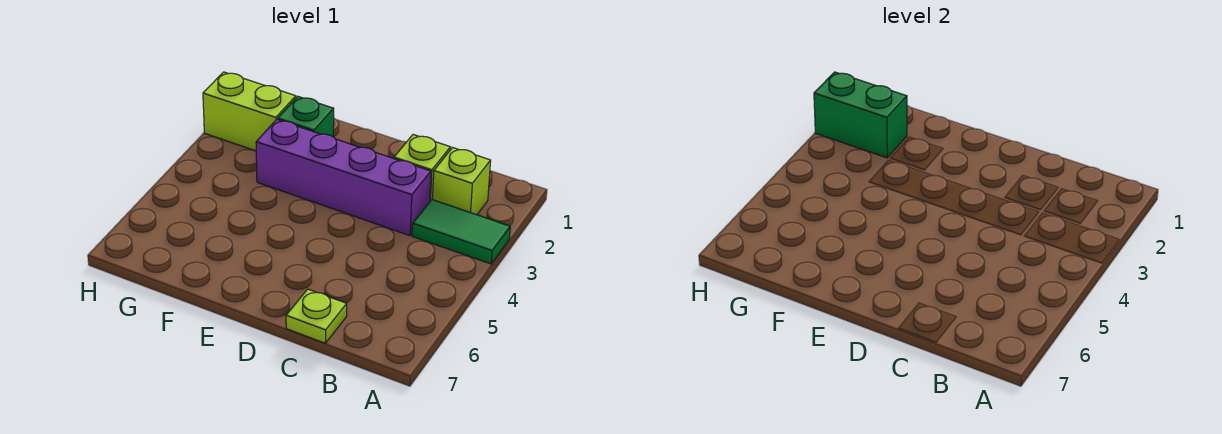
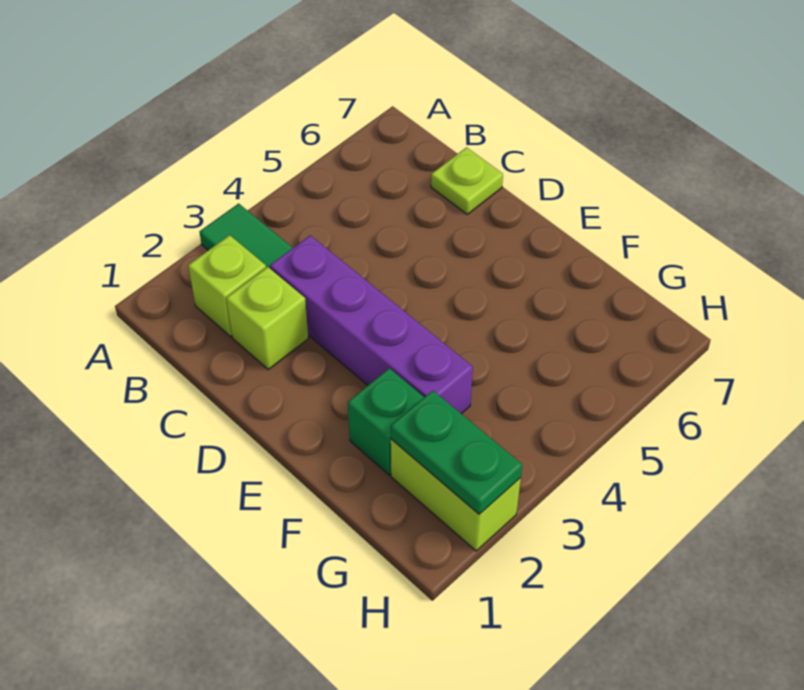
green brick G2:H2 level 2 -> green plate G2:H2 level 2

